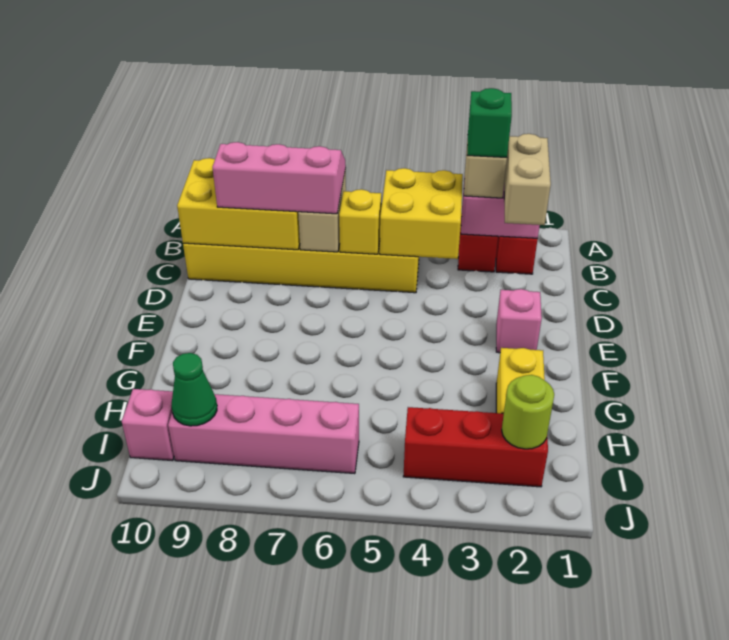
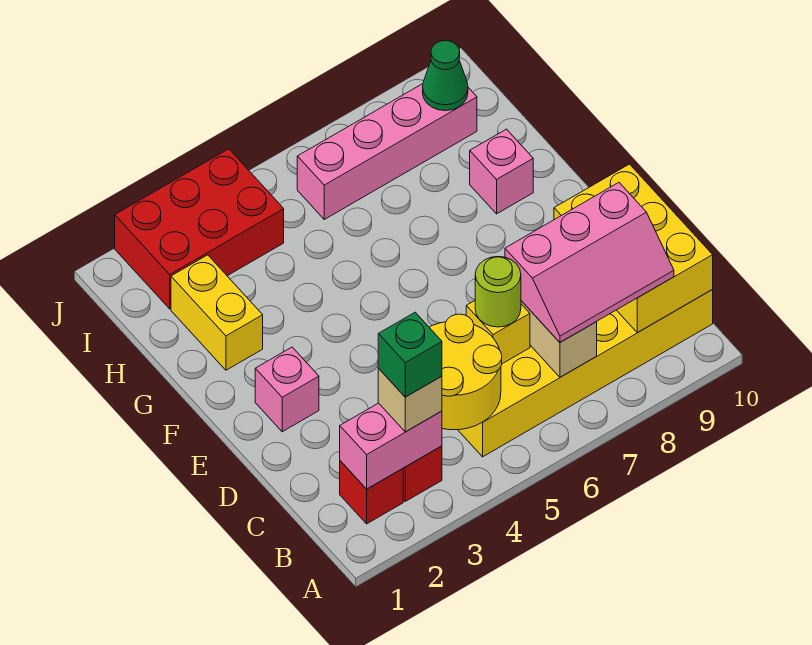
tan brick B2:C2 level 3 -> none
yellow brick B4:C5 level 2 -> yellow round brick B4:C5 level 2
yellow brick B8:C10 level 2 -> yellow brick B9:D10 level 2
red brick I2:I4 level 1 -> red brick I2:J4 level 1
lime round brick I2 level 2 -> lime round brick C6 level 3
pink brick I10 level 1 -> pink brick G9 level 1

